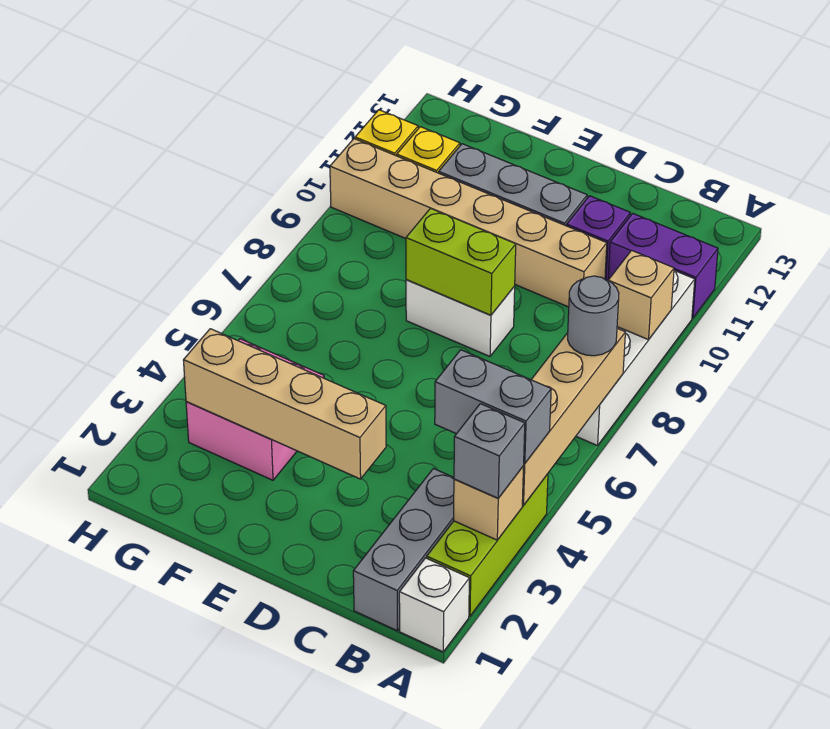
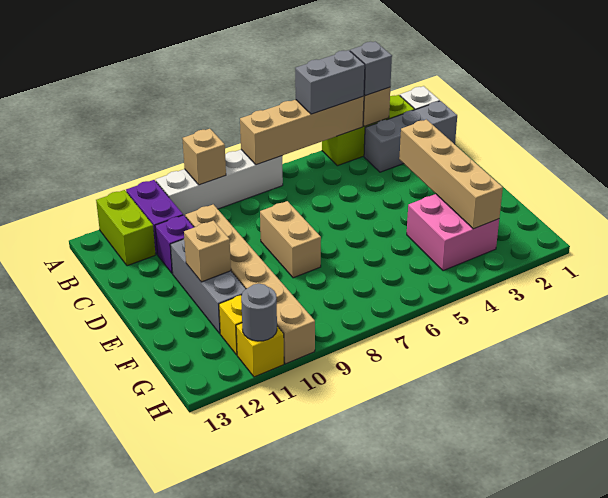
grey brick A4:B4 level 3 -> grey brick A4:A5 level 3
grey round brick A7 level 3 -> grey round brick H11 level 2
white brick D8:E8 level 1 -> tan brick D8:E8 level 1
lime brick D8:E8 level 2 -> lime brick A12:B12 level 1
none -> tan brick E11 level 2

